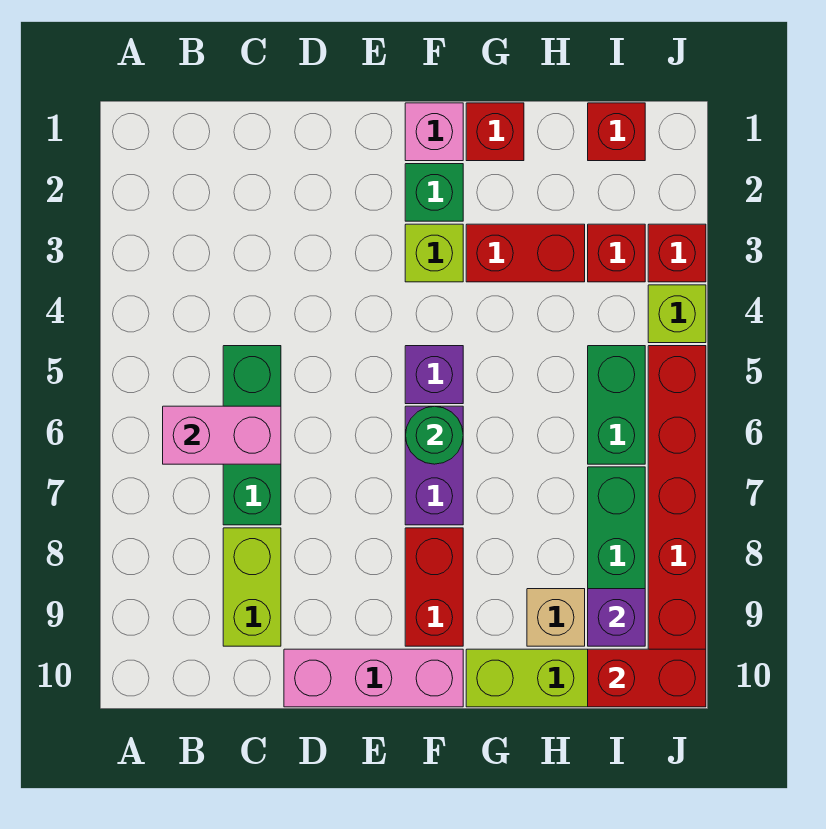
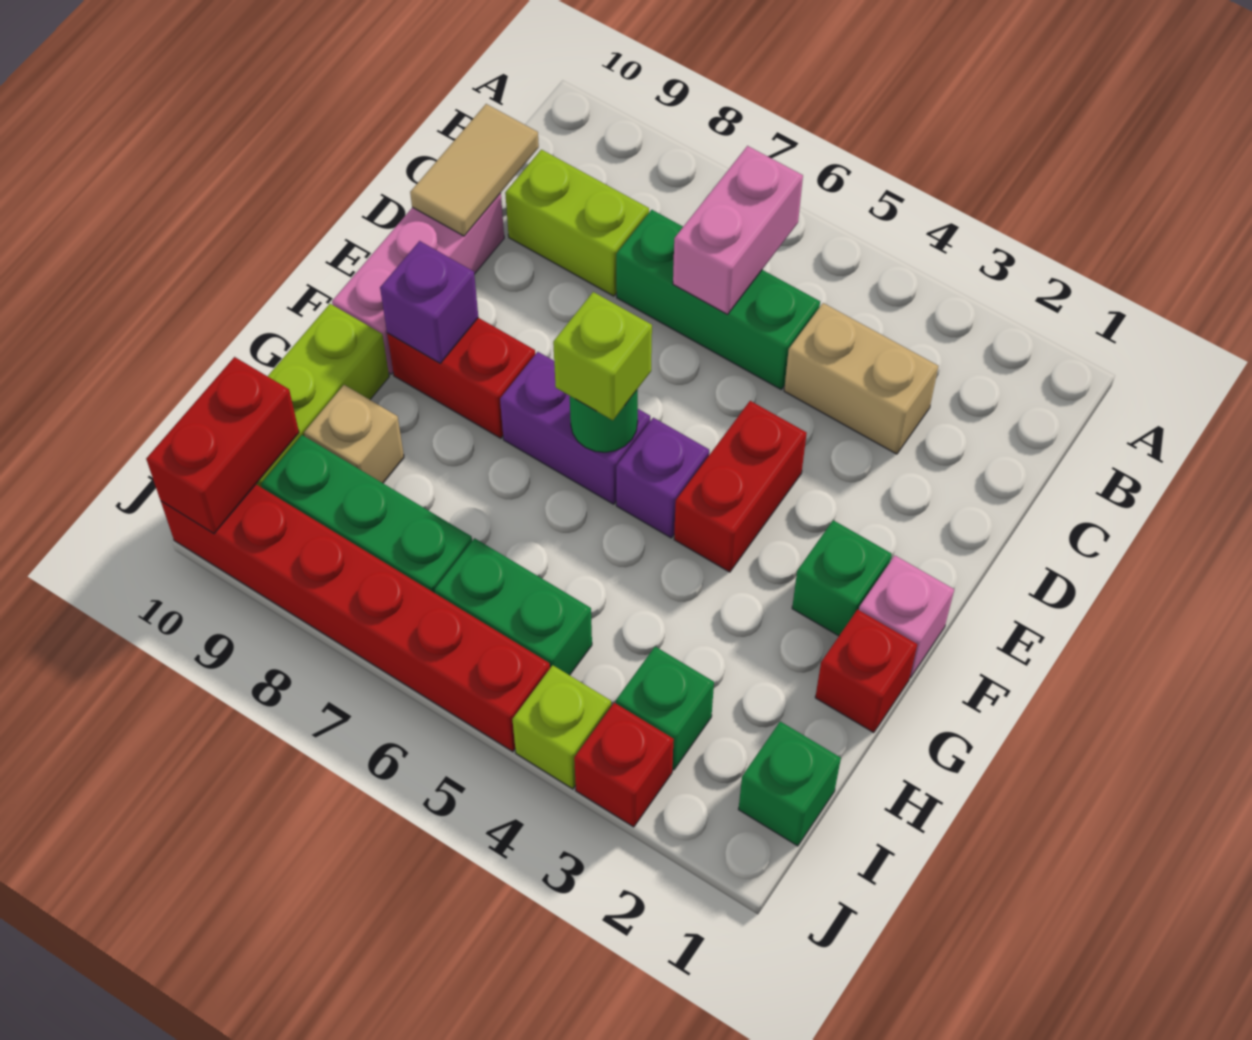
none -> tan brick C3:C4 level 1
none -> tan tile C10:D10 level 2
lime brick F3 level 1 -> lime brick F6 level 3
red brick G3:H3 level 1 -> red brick E4:F4 level 1
red brick I1 level 1 -> green brick I1 level 1
red brick I3 level 1 -> green brick I3 level 1
purple brick I9 level 2 -> purple brick F9 level 2

